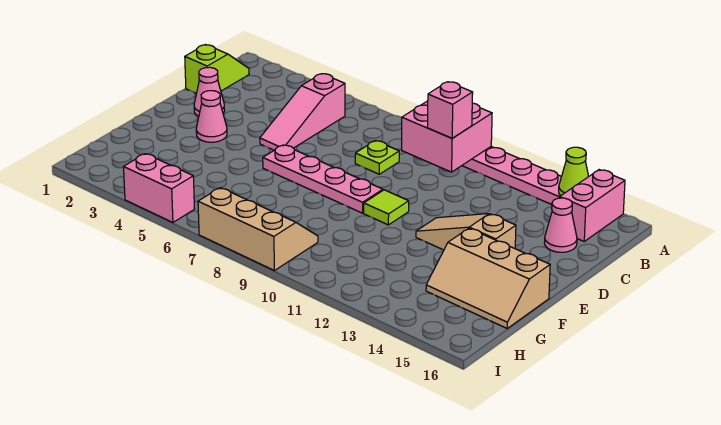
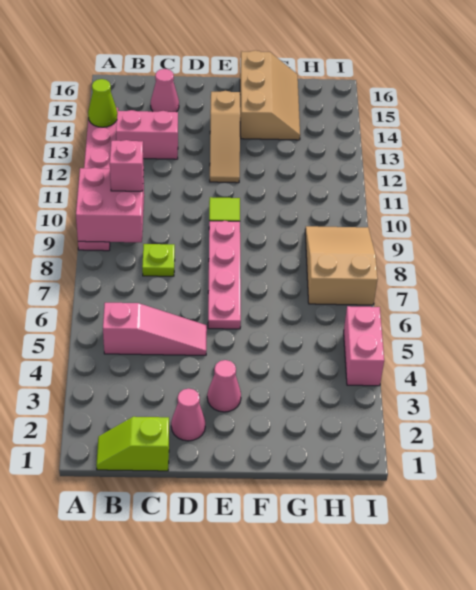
pink brick A15:B15 level 1 -> pink brick B13:C13 level 1
tan slope H7:I9 level 1 top I -> tan slope H7:I9 level 1 top 7

